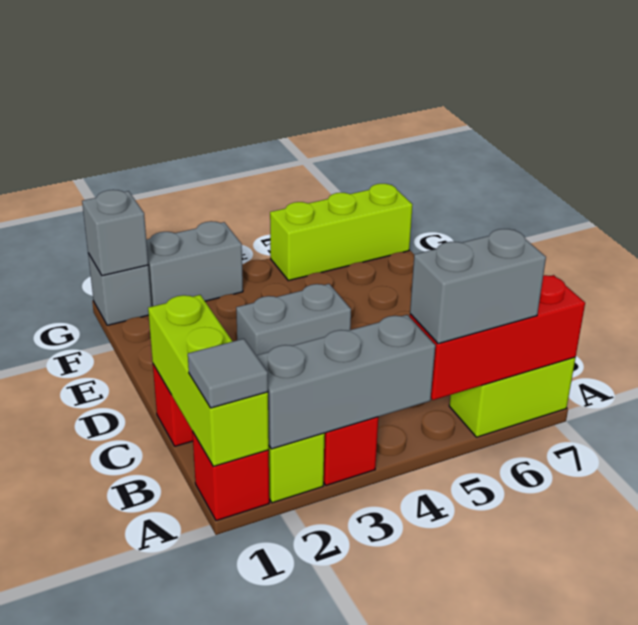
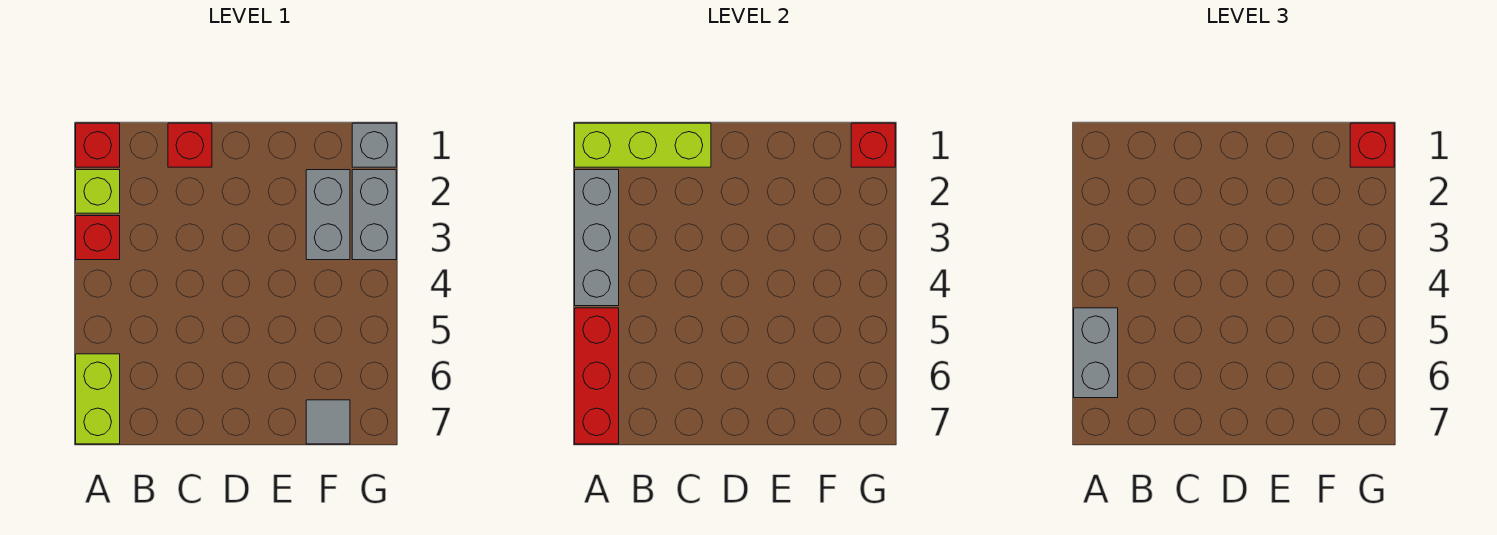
grey tile A1 level 3 -> grey tile F7 level 1
grey brick D3:D4 level 1 -> grey brick F2:F3 level 1
grey brick G1 level 2 -> red brick G1 level 2
none -> red brick G1 level 3
lime brick G5:G7 level 1 -> none

